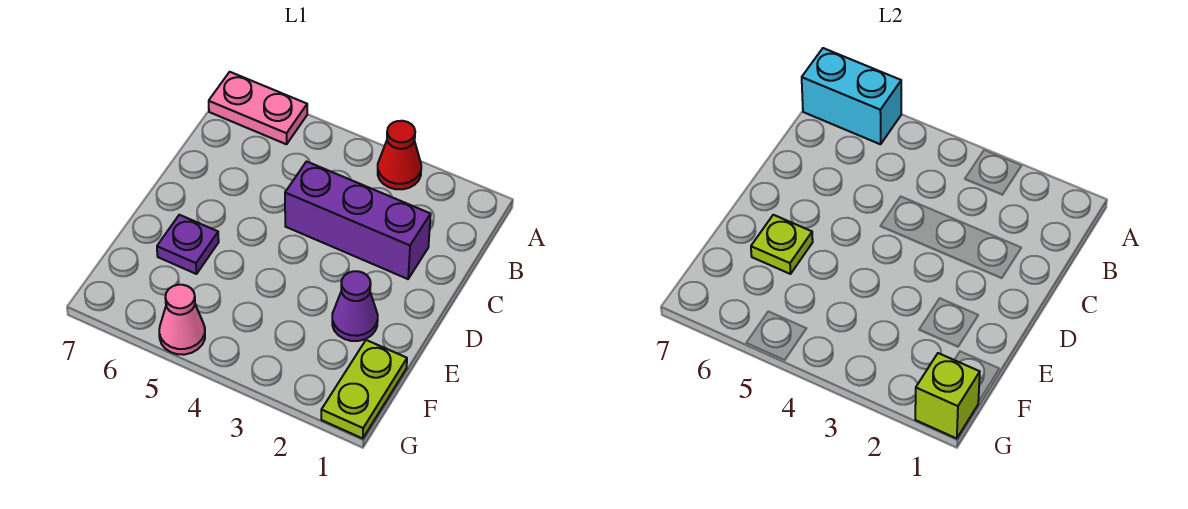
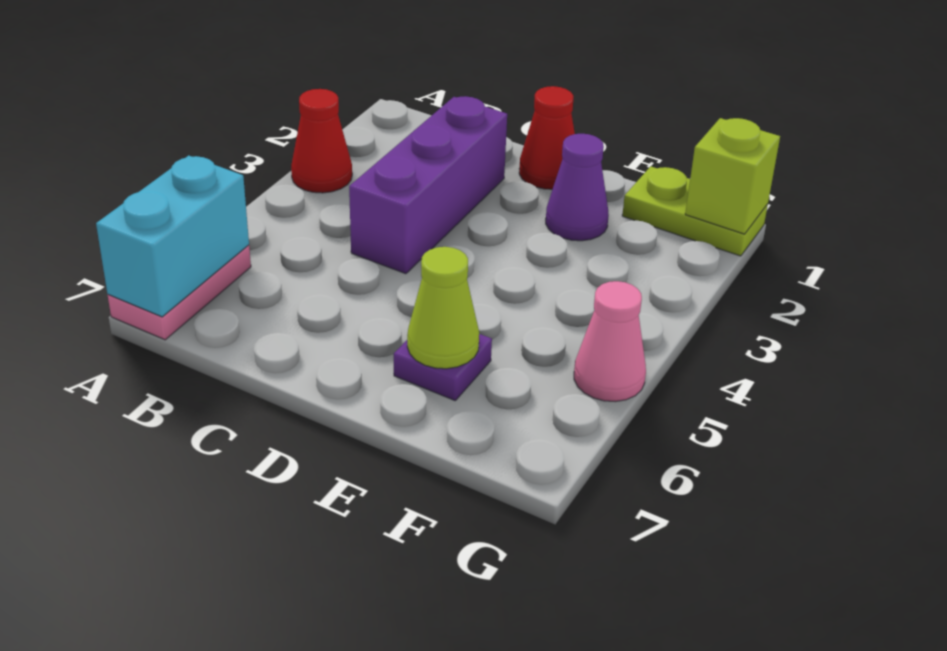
none -> red cone D1 level 1
lime plate E6 level 2 -> lime cone E6 level 2

